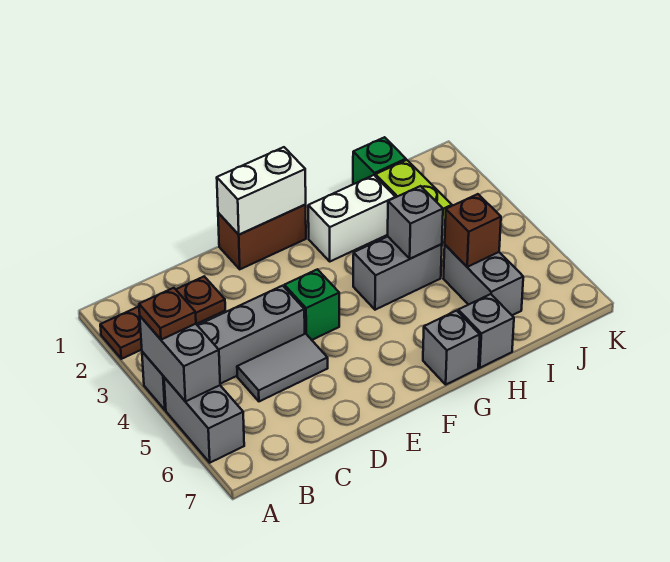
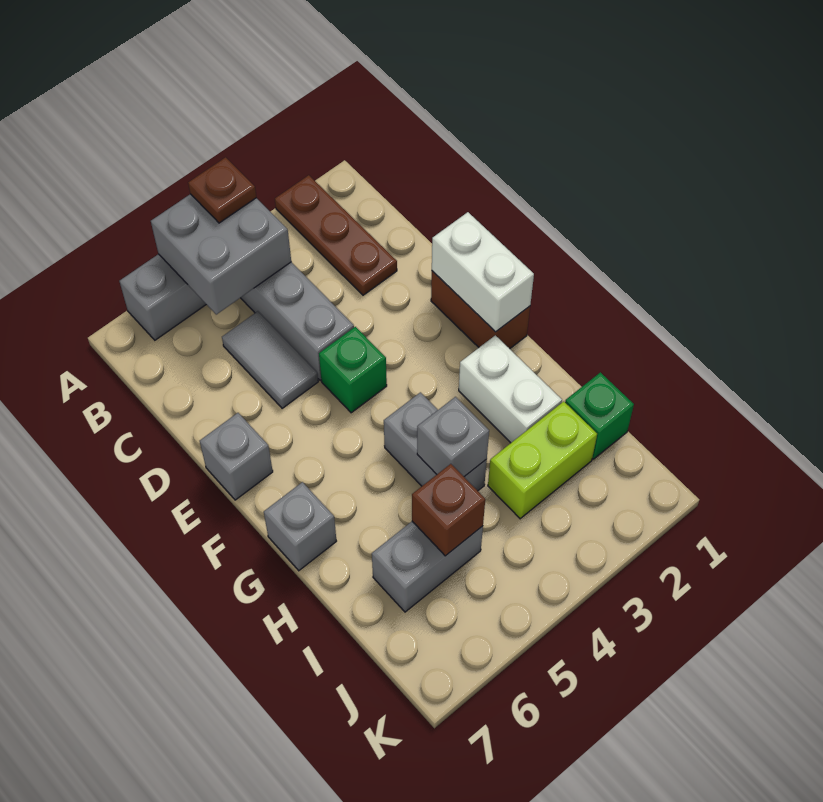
grey brick A4:A5 level 2 -> grey brick A4:B5 level 2
grey brick H7 level 1 -> grey brick E7 level 1

